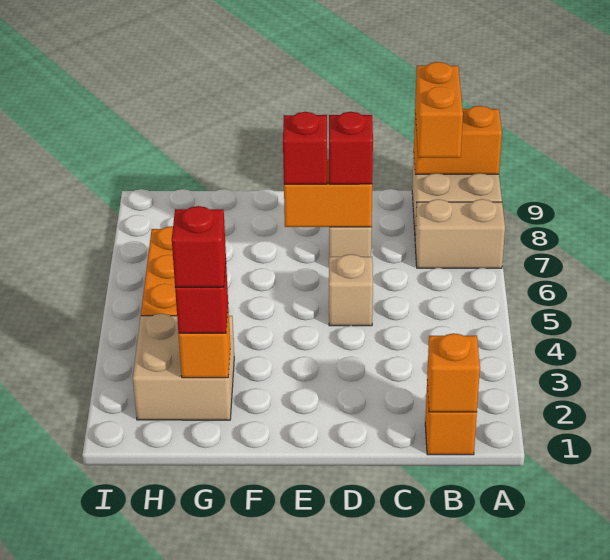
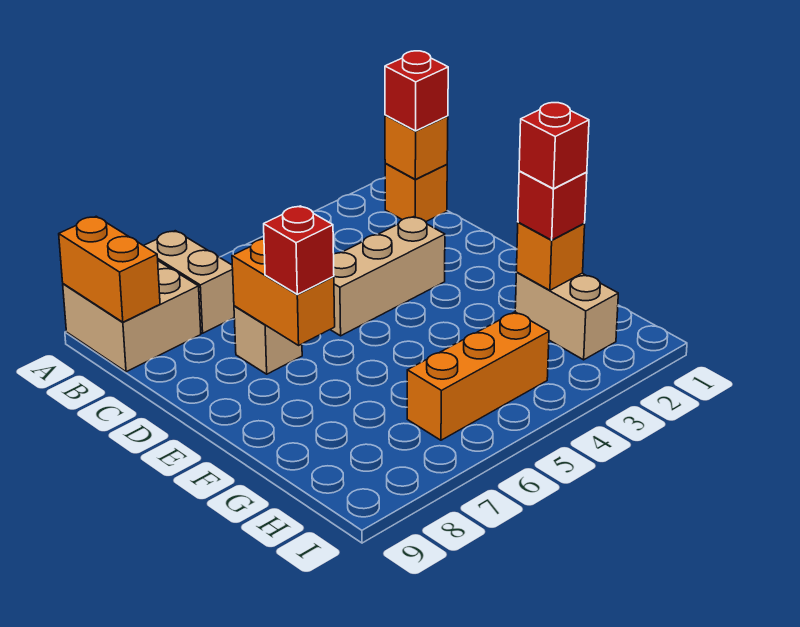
orange brick B8:B9 level 3 -> none
tan brick D5 level 1 -> tan brick D3:D5 level 1
red brick D7 level 3 -> red brick B1 level 3
tan brick G2:H3 level 1 -> tan brick G2:H2 level 1

